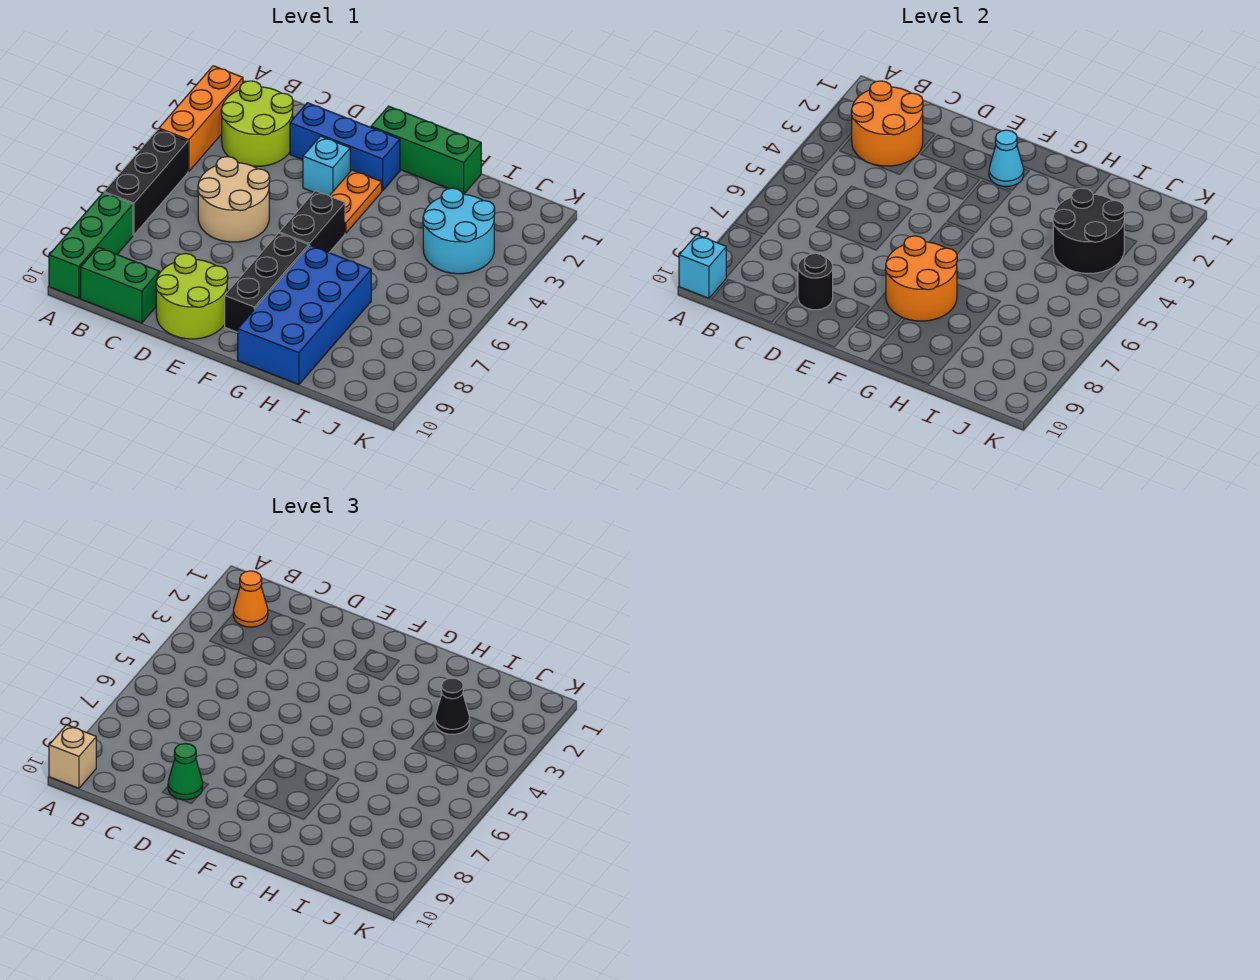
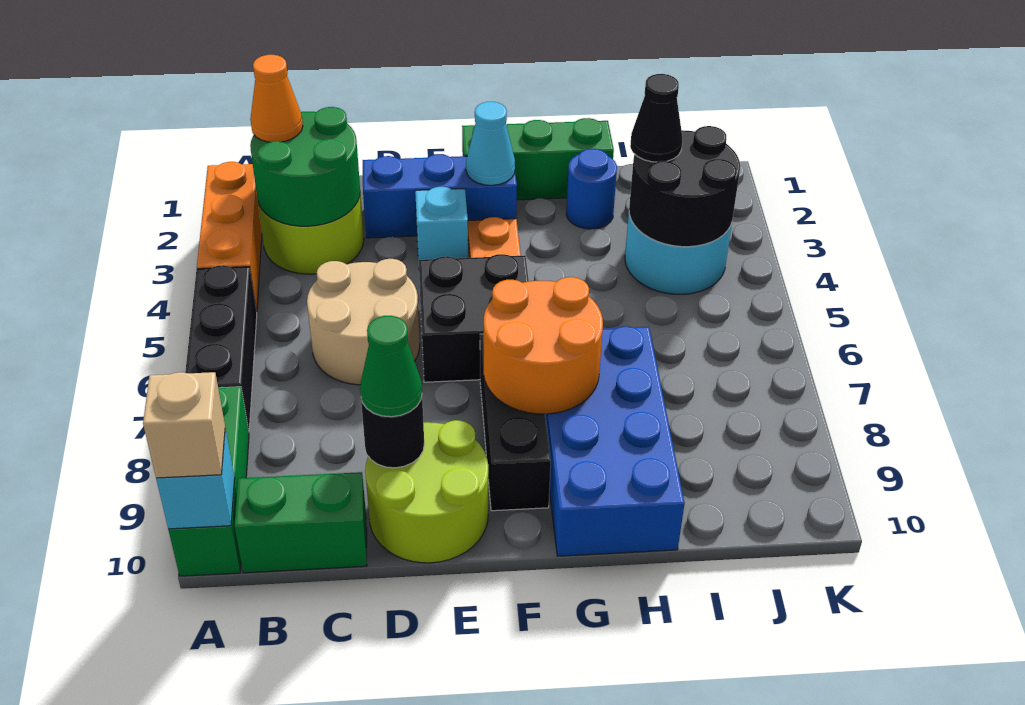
orange round brick B2:C3 level 2 -> green round brick B2:C3 level 2
black brick F5:F6 level 1 -> black brick E5:F6 level 1
none -> blue round brick H2 level 1

